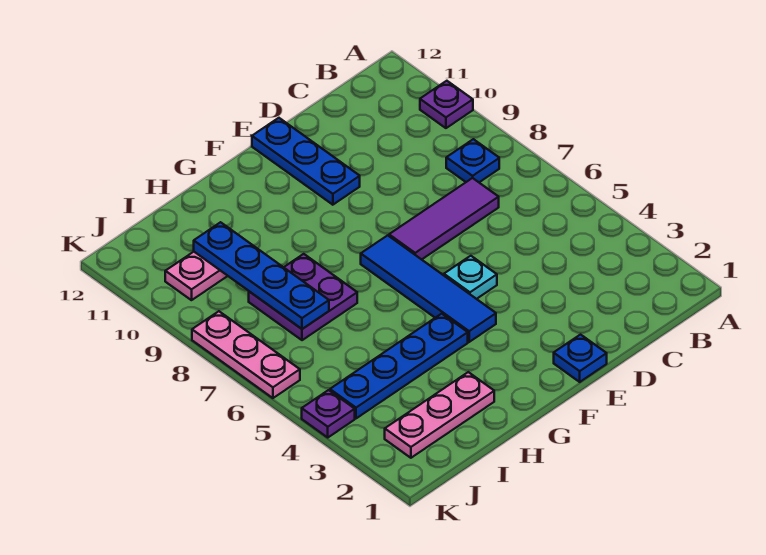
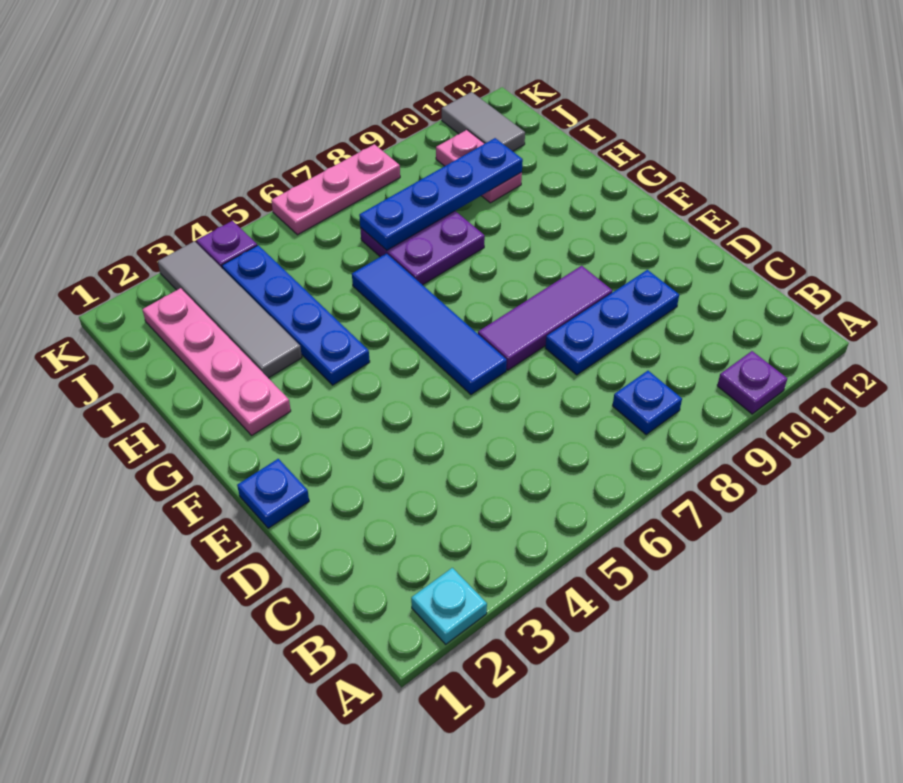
purple tile C7:E7 level 1 -> purple tile E7:E9 level 1
cyan plate E5 level 1 -> cyan plate A2 level 1
blue plate E10:E12 level 1 -> blue plate D8:D10 level 1
blue tile F4:F7 level 1 -> blue tile E6:H6 level 1
pink plate H2:J2 level 1 -> pink plate G2:J2 level 1
none -> grey tile H3:K3 level 1
none -> grey tile J11:K11 level 1

